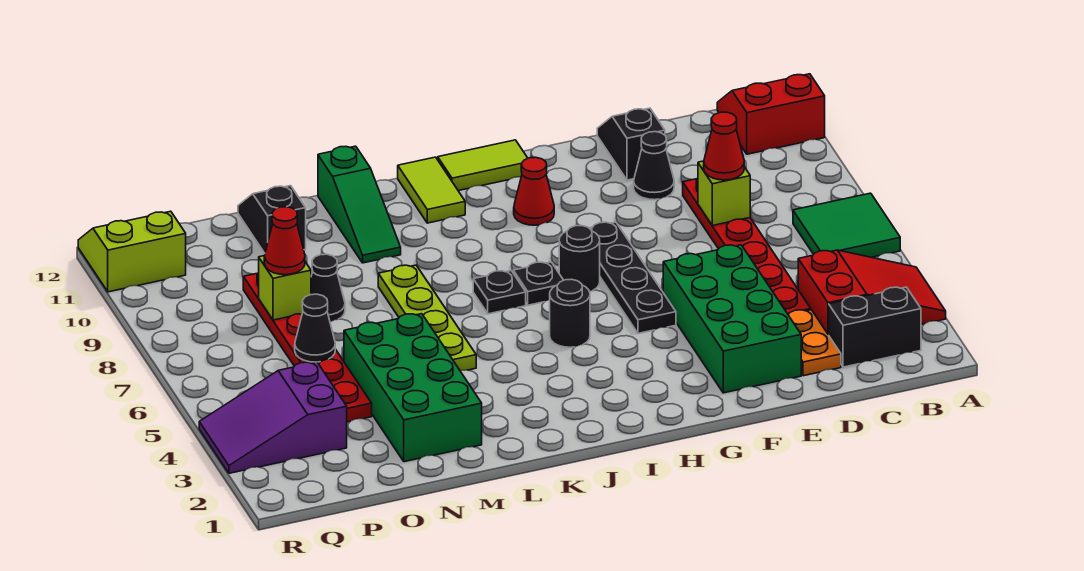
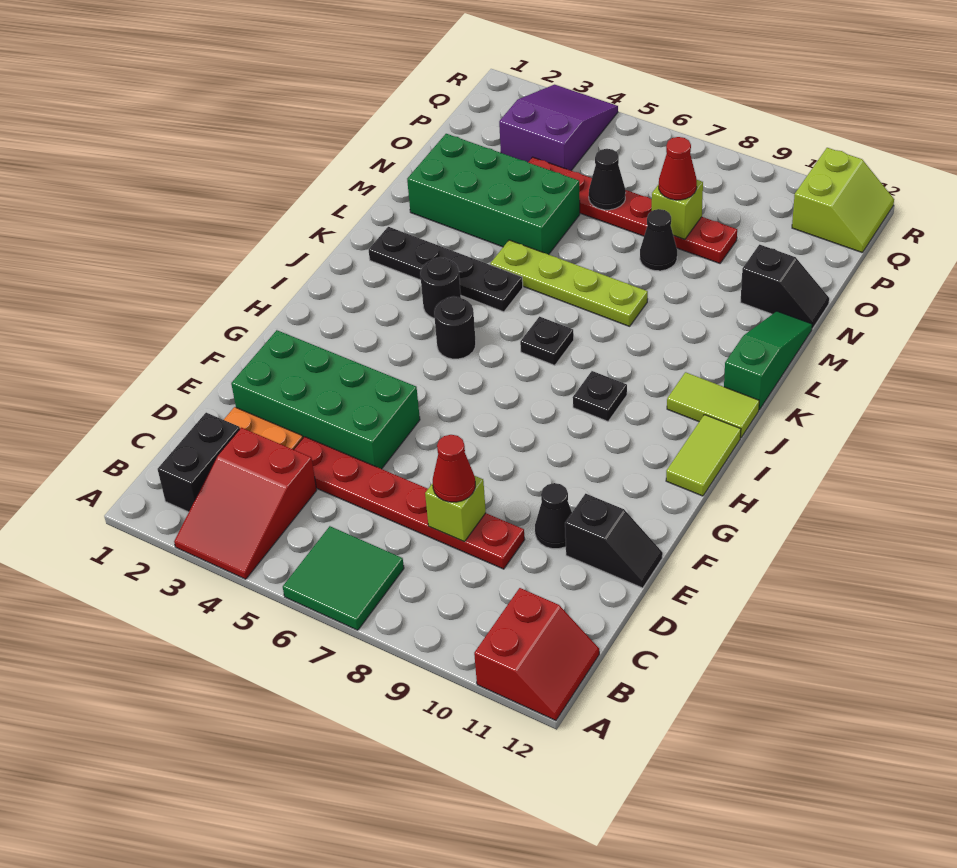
black plate G5:G8 level 1 -> black plate K2:K5 level 1
black round brick H7 level 1 -> black round brick J4 level 1
red cone H10 level 1 -> none
black plate I7 level 1 -> black plate I9 level 1
green slope L10:L12 level 1 top 12 -> green slope K12:M12 level 1 top K

